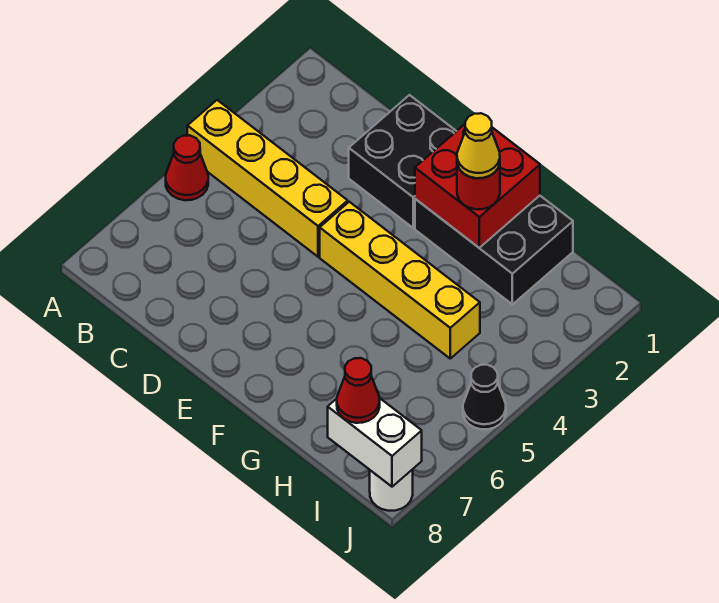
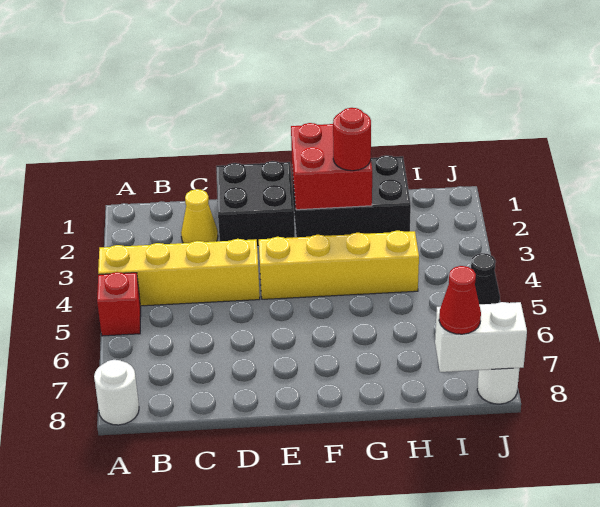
red cone A5 level 1 -> red brick A5 level 1
none -> white round brick A8 level 1
yellow cone G2 level 4 -> yellow cone C2 level 1

